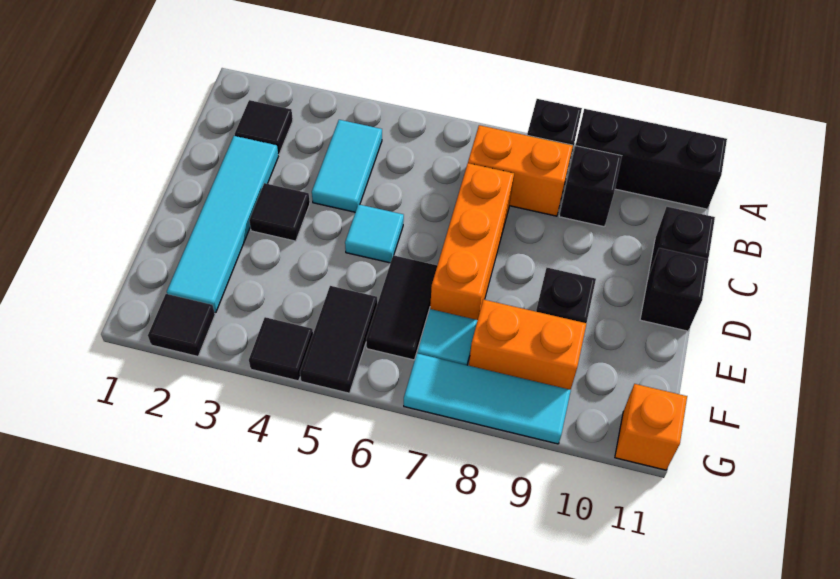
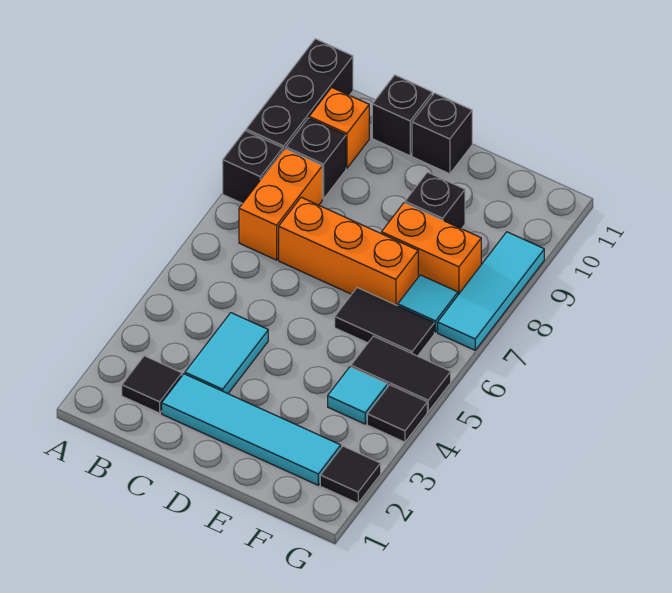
cyan tile B4:C4 level 1 -> cyan tile C3:C4 level 1
black tile D3 level 1 -> none
cyan tile D5 level 1 -> cyan tile F4 level 1
orange brick F8:F9 level 1 -> orange brick E8:F8 level 1
orange brick G11 level 1 -> orange brick B10 level 1

